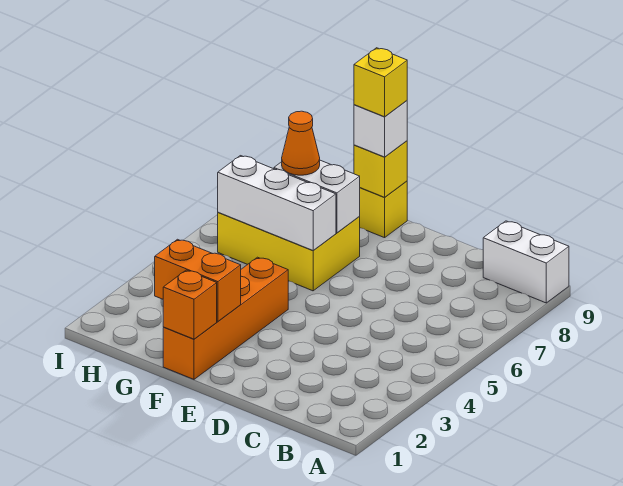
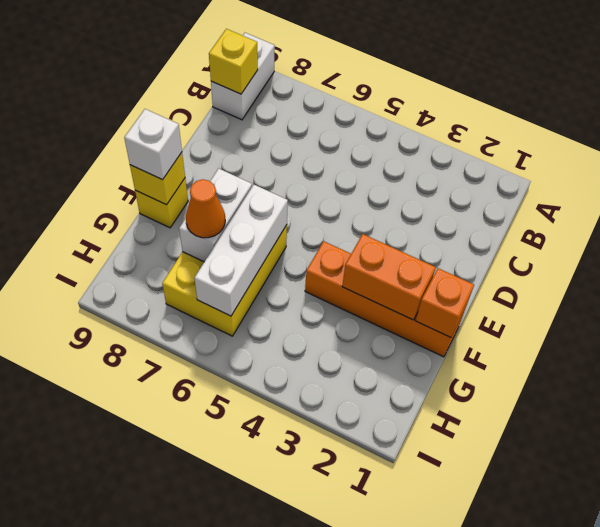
orange brick F2:G2 level 2 -> orange brick F2:F3 level 2
yellow brick F9 level 4 -> yellow brick B9 level 2

